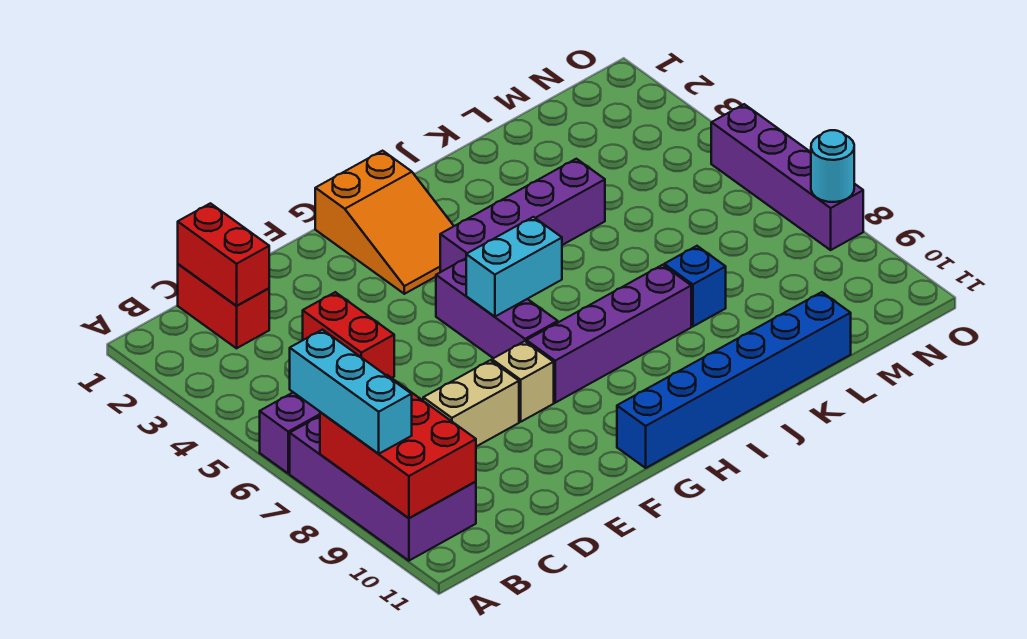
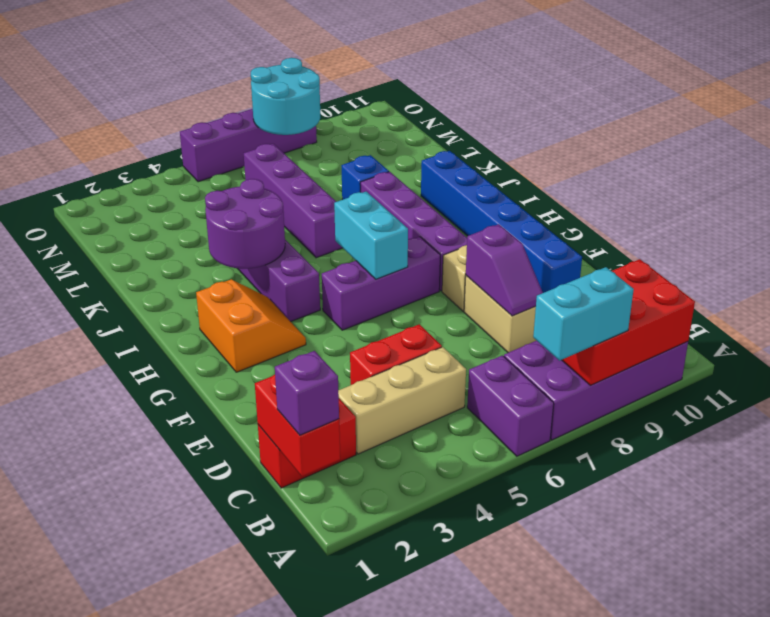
cyan brick A7:A9 level 3 -> cyan brick A7:A8 level 3
none -> purple brick B1 level 3
red brick C1:C2 level 2 -> red brick B1:C1 level 2
none -> tan brick C3:C5 level 1
none -> purple slope D8:E8 level 2 top E
orange slope G1:H3 level 1 top 1 -> orange slope G2:H3 level 1 top 2
blue brick G11:L11 level 1 -> blue brick E10:J10 level 1
none -> purple round brick I3:J4 level 2
none -> purple brick J6:M6 level 1
cyan round brick O8 level 2 -> cyan round brick N7:O8 level 2

